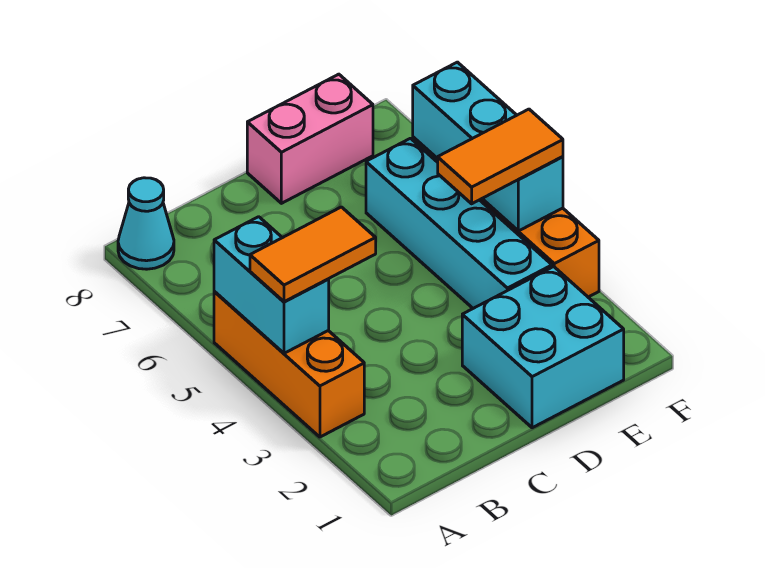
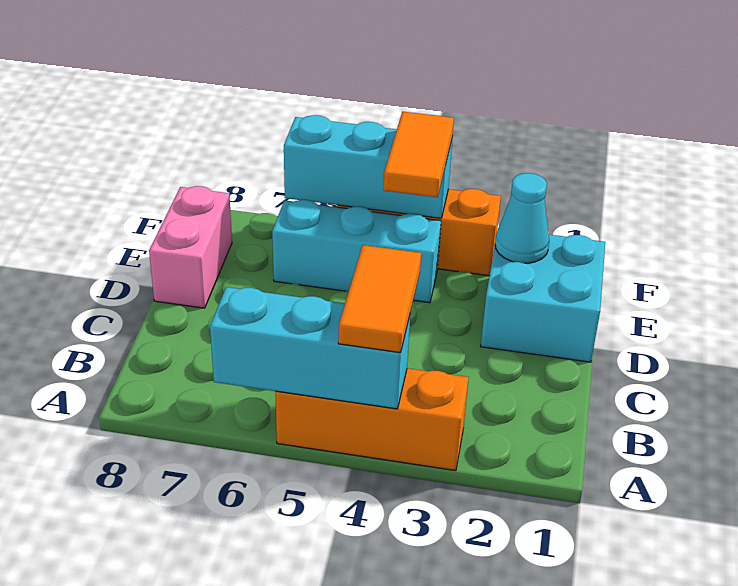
cyan brick A4:A5 level 2 -> cyan brick A4:A6 level 2
cyan cone A8 level 1 -> cyan cone E2 level 2
cyan brick E3:E6 level 1 -> cyan brick E4:E6 level 1

